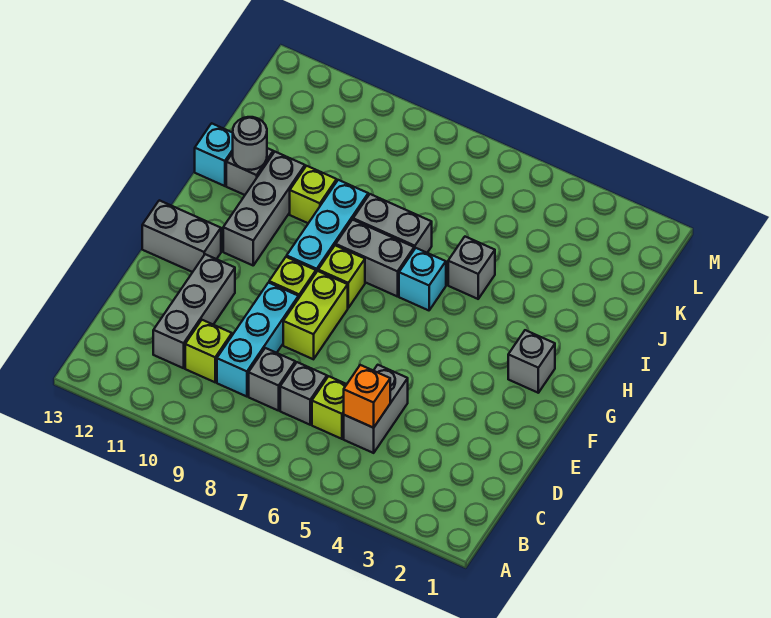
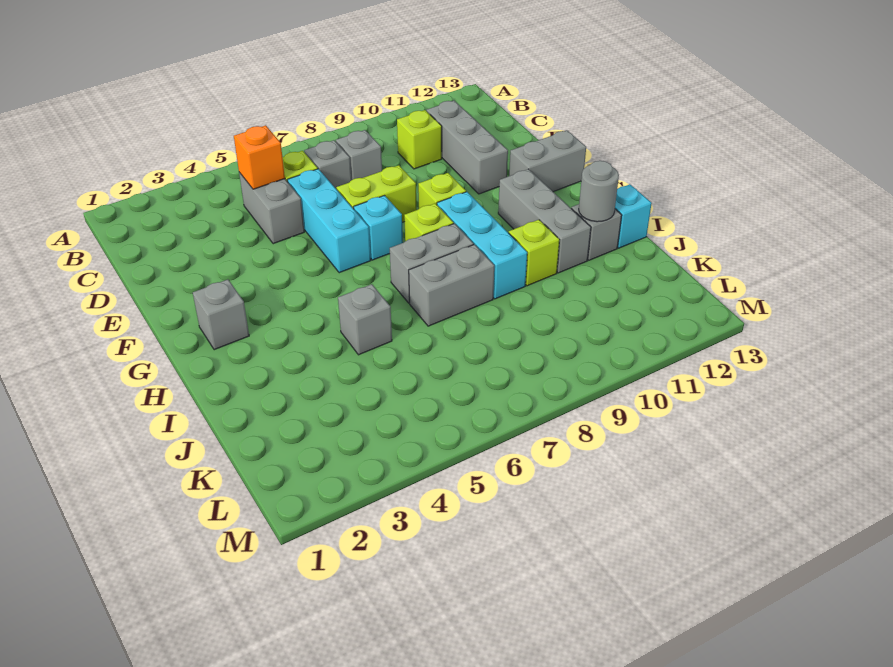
cyan brick C9:E9 level 1 -> cyan brick D6:F6 level 1
lime brick E8:F8 level 1 -> lime brick E7:E8 level 1
cyan brick H6 level 1 -> cyan brick F7 level 1

